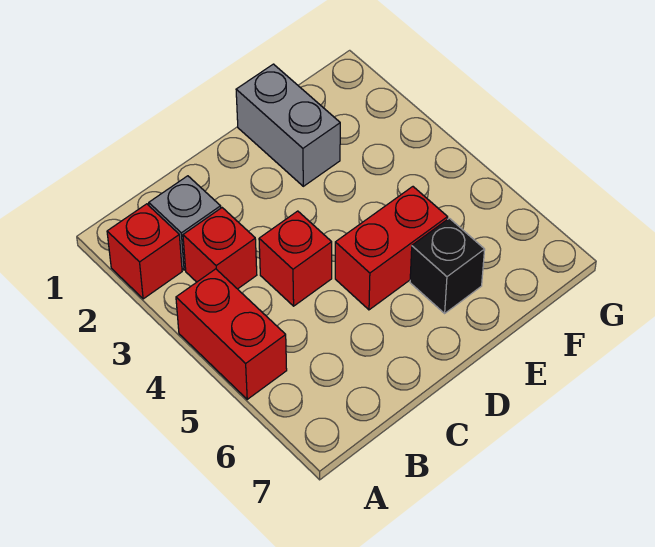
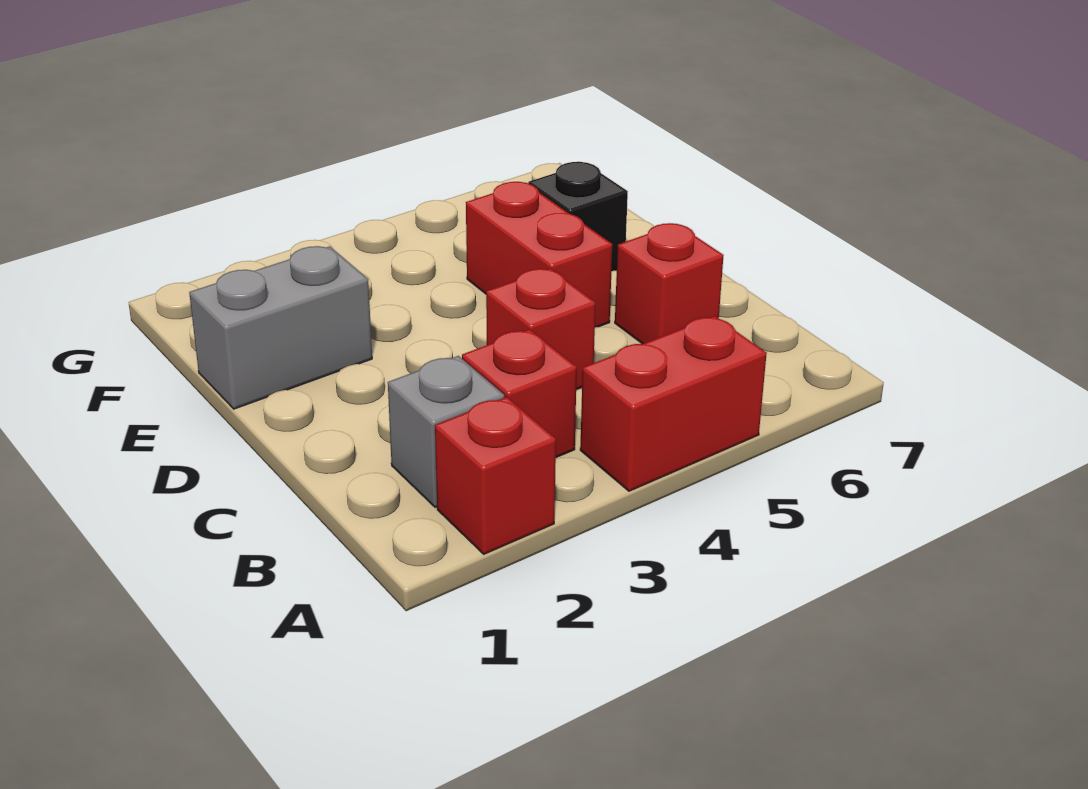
none -> red brick C6 level 1

